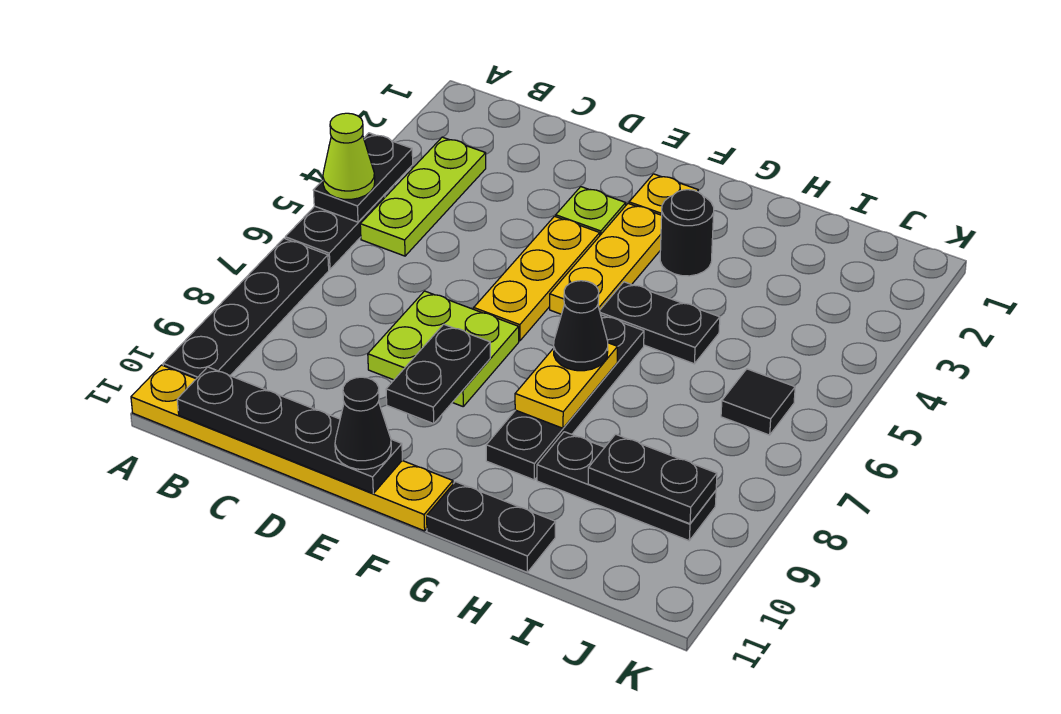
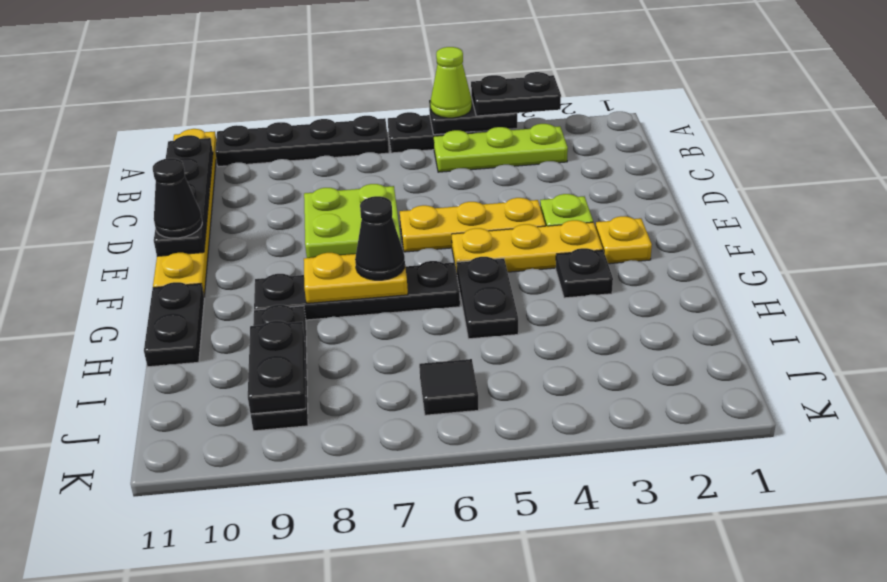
black plate E8:E9 level 2 -> black plate A3:A4 level 3
black round brick G3 level 1 -> black plate G3 level 1

